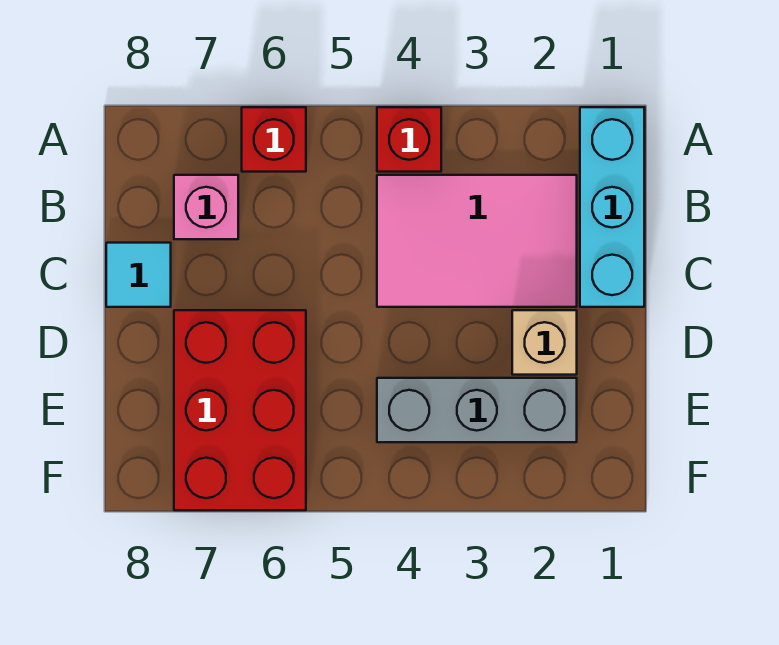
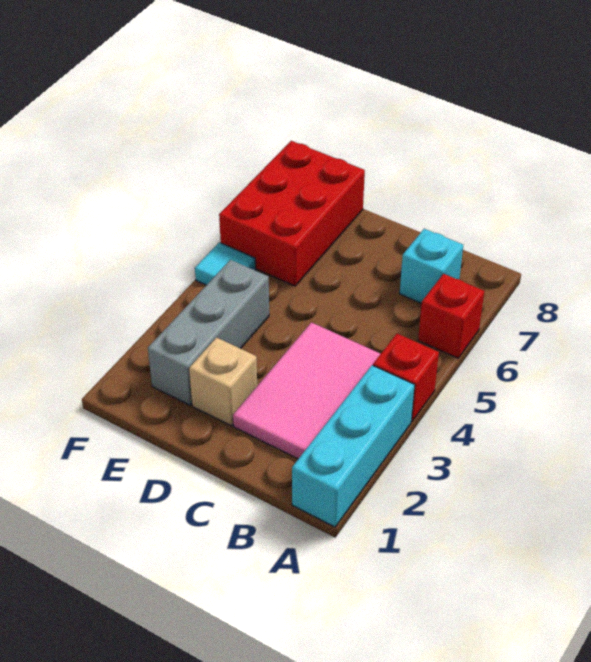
cyan brick A1:C1 level 1 -> cyan brick A1:A3 level 1
pink brick B7 level 1 -> cyan brick B7 level 1
cyan tile C8 level 1 -> cyan tile F5 level 1
red brick D6:F7 level 1 -> red brick E6:F8 level 1

